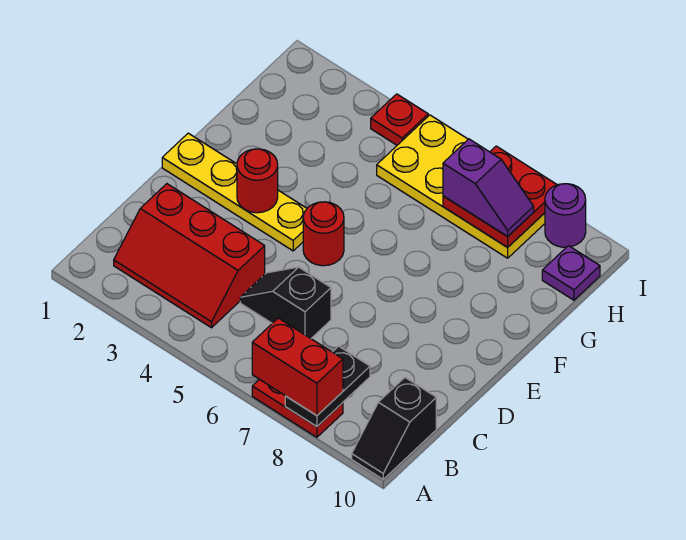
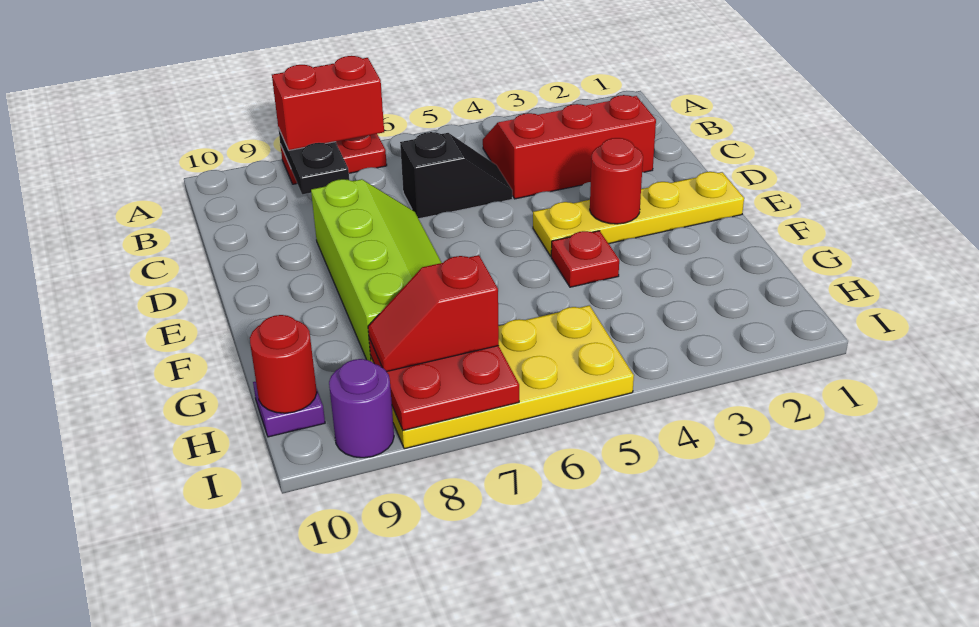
black slope A10:B10 level 1 top B -> none
none -> lime slope D7:G8 level 1 top 8
red round brick E5 level 1 -> red round brick H10 level 2
purple slope H7:H8 level 3 top 7 -> red slope H7:H8 level 3 top 7
red plate I4 level 1 -> red plate F4 level 1

